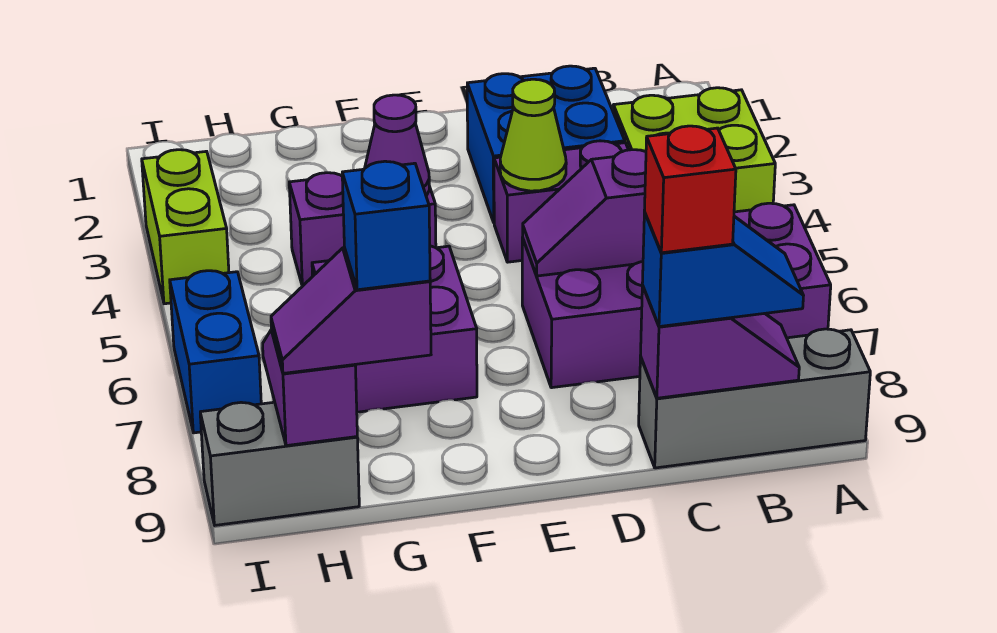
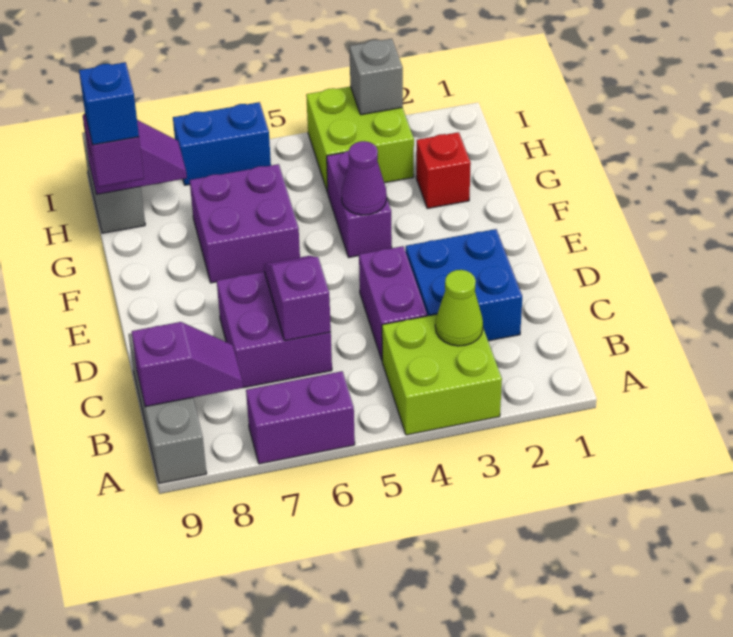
purple slope B9:C9 level 2 top C -> purple slope B8:B9 level 2 top 9
blue slope B9:C9 level 3 top C -> none
red brick C9 level 4 -> red brick G2 level 1
lime cone D4 level 2 -> lime cone B3 level 2
lime brick I3:I4 level 1 -> lime brick H3:I4 level 1
none -> grey brick I3 level 2

